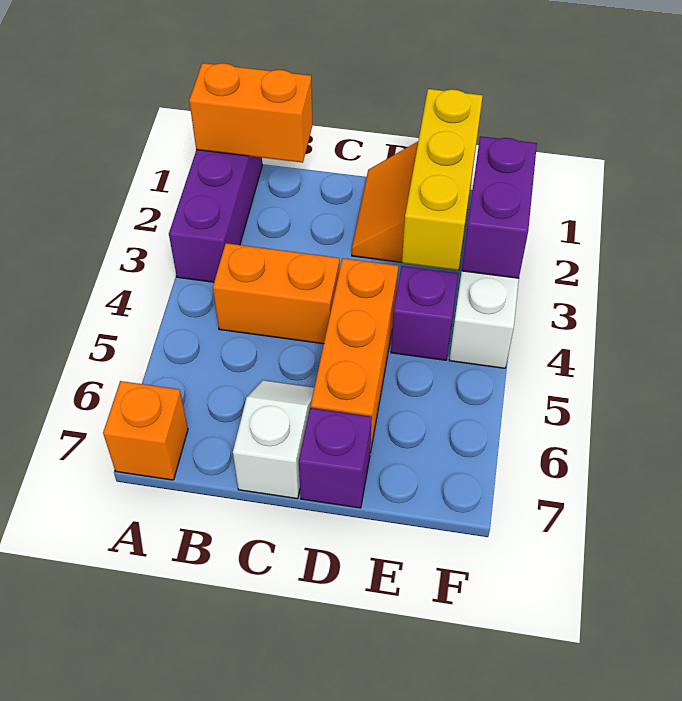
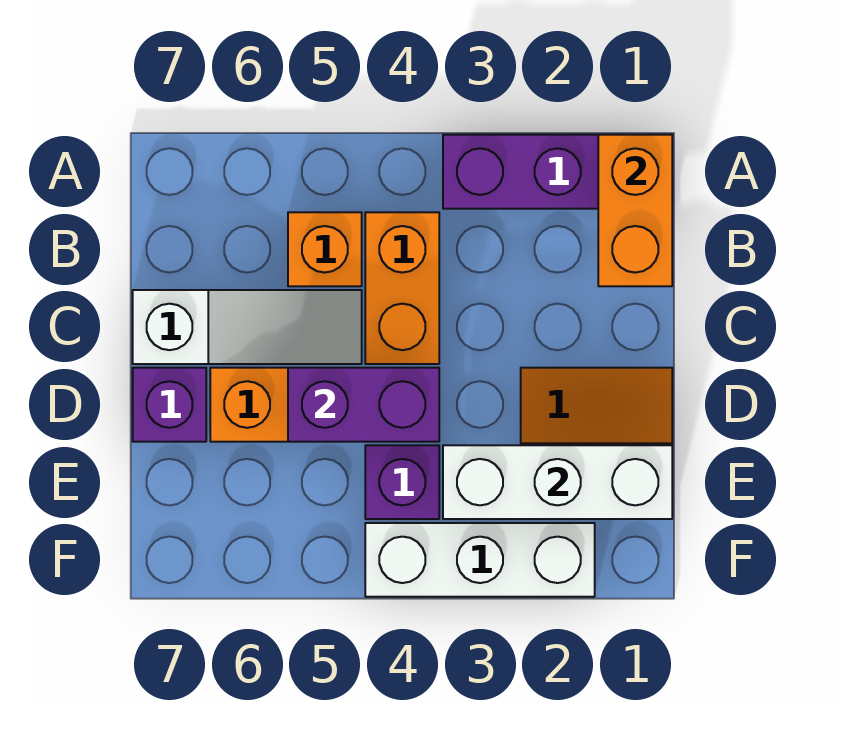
orange brick A7 level 1 -> orange brick B5 level 1
white slope C6:C7 level 1 top 7 -> white slope C5:C7 level 1 top 7
yellow brick E1:E3 level 2 -> white brick E1:E3 level 2
purple brick F2:F3 level 2 -> purple brick D4:D5 level 2

